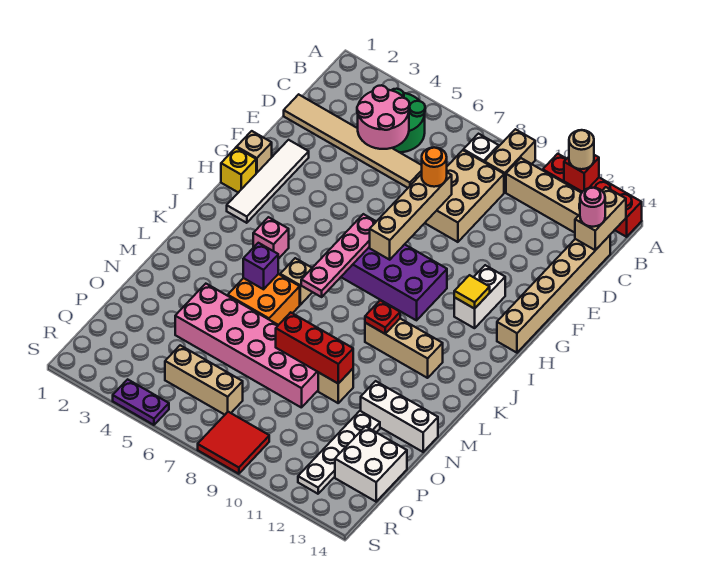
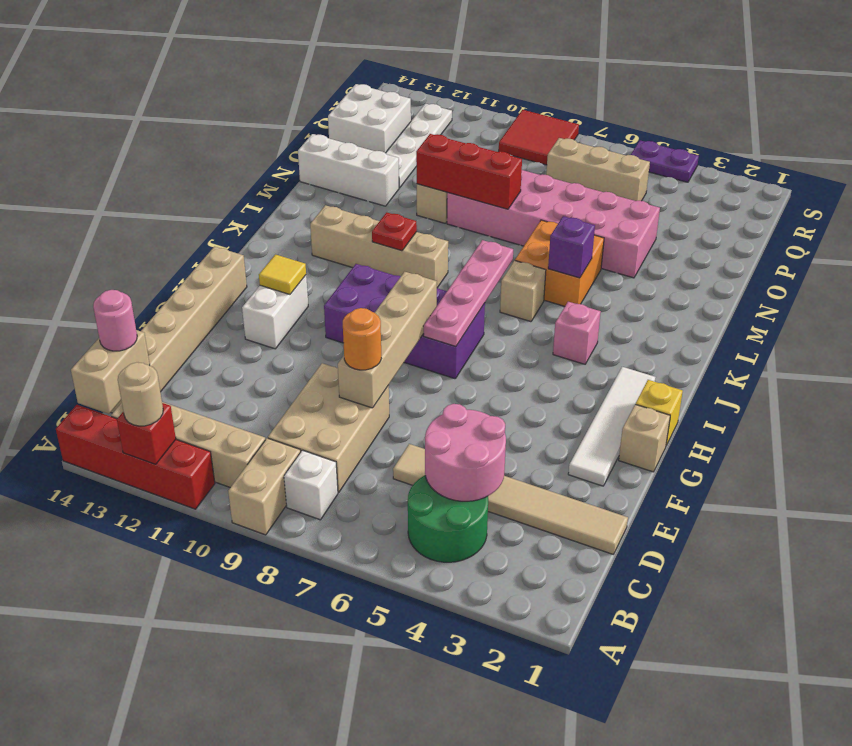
tan brick K10:K12 level 1 -> tan brick K9:K12 level 1

